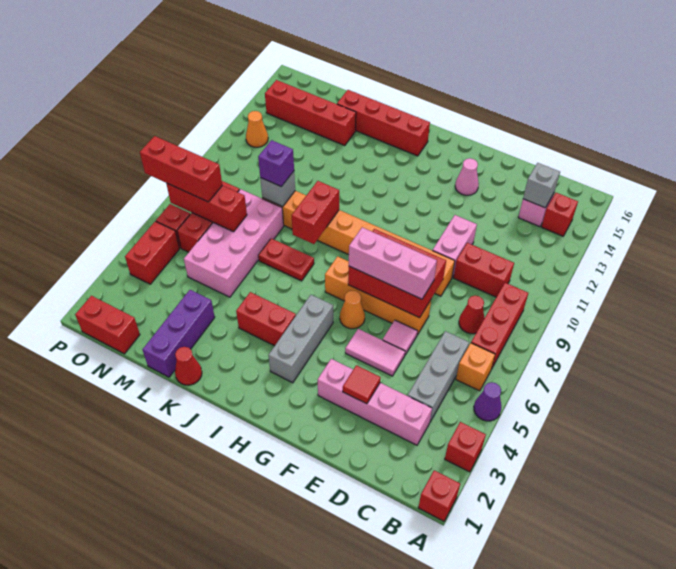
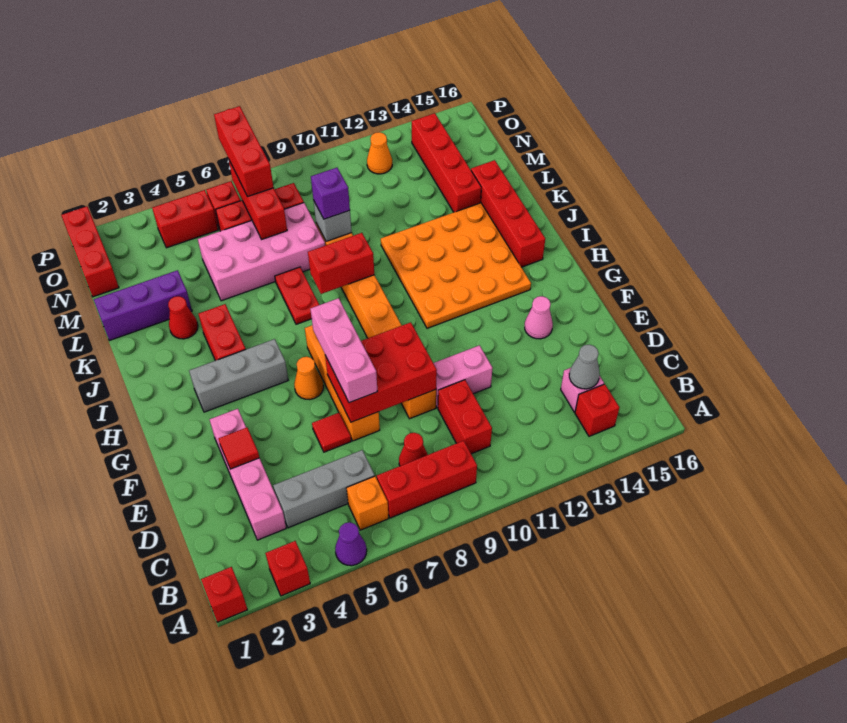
grey brick C14 level 2 -> grey cone C14 level 2
pink tile E5:F5 level 1 -> none
pink tile E6 level 1 -> red tile E6 level 1
red brick E7:G8 level 2 -> red brick E7:F9 level 2
none -> orange plate H11:K14 level 1
red cone K1 level 1 -> red cone K3 level 1
red brick N1:O1 level 1 -> red brick N1:P1 level 1

